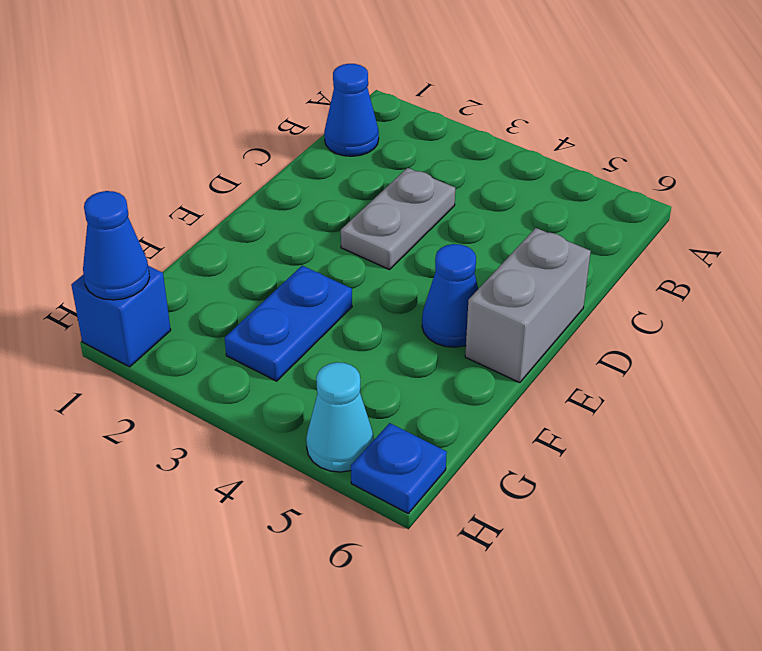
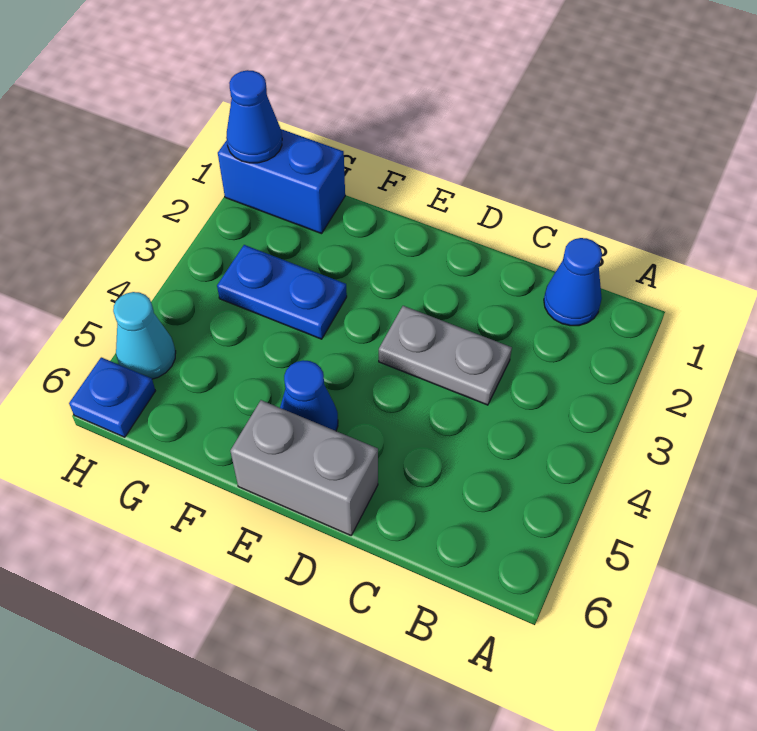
blue brick H1 level 1 -> blue brick G1:H1 level 1

